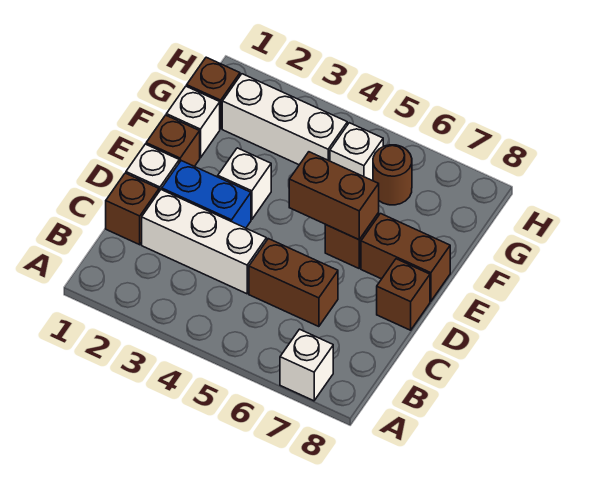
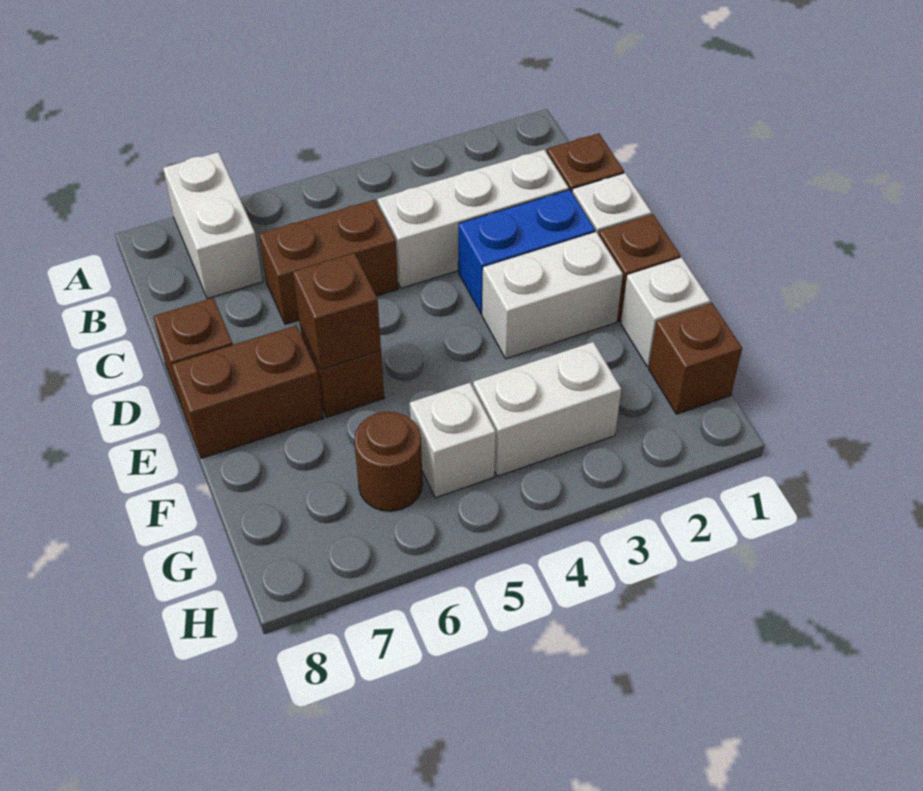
white brick A7 level 1 -> white brick A7:B7 level 1
white brick E3 level 1 -> white brick E2:E3 level 1
brown brick E5:E6 level 2 -> brown brick E6 level 2
white brick G2:G4 level 1 -> white brick G3:G4 level 1

